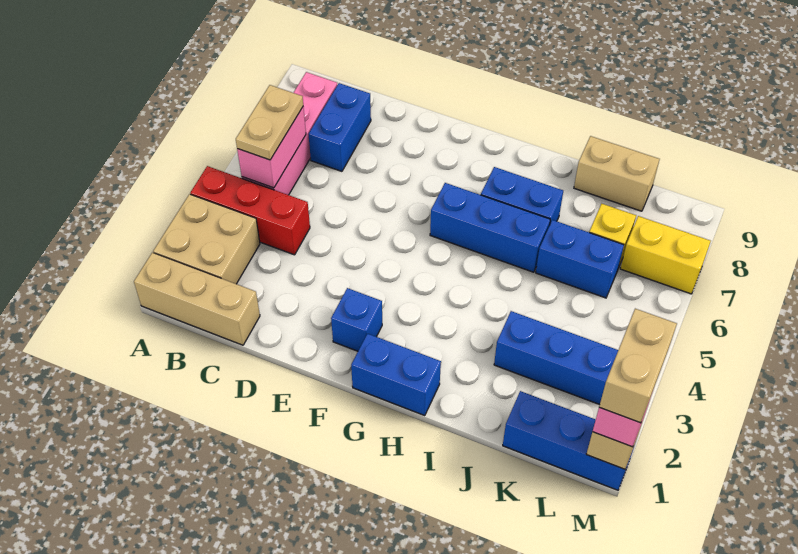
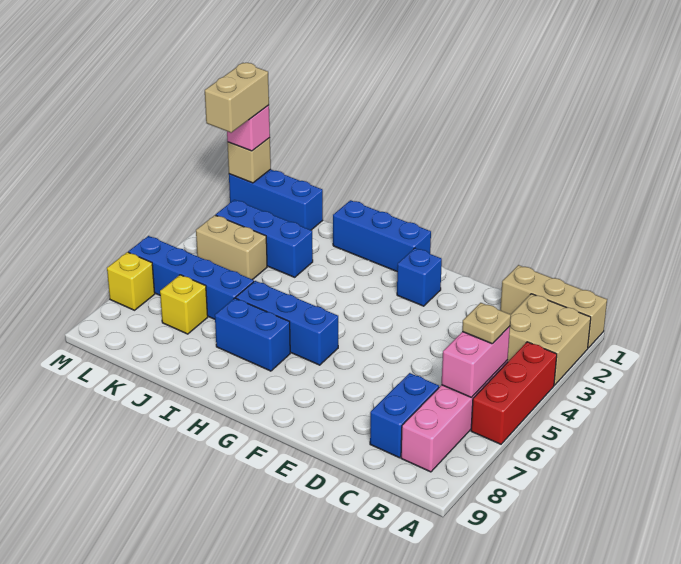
red brick A4:C4 level 1 -> red brick A4:A6 level 1
tan plate B5:B6 level 3 -> tan plate B5 level 3
blue brick G1:H1 level 1 -> blue brick G1:I1 level 1
blue brick J6:K6 level 1 -> blue brick J6:M6 level 1
tan brick J9:K9 level 1 -> tan brick K4:L4 level 1
yellow brick L7:M7 level 1 -> yellow brick M7 level 1

